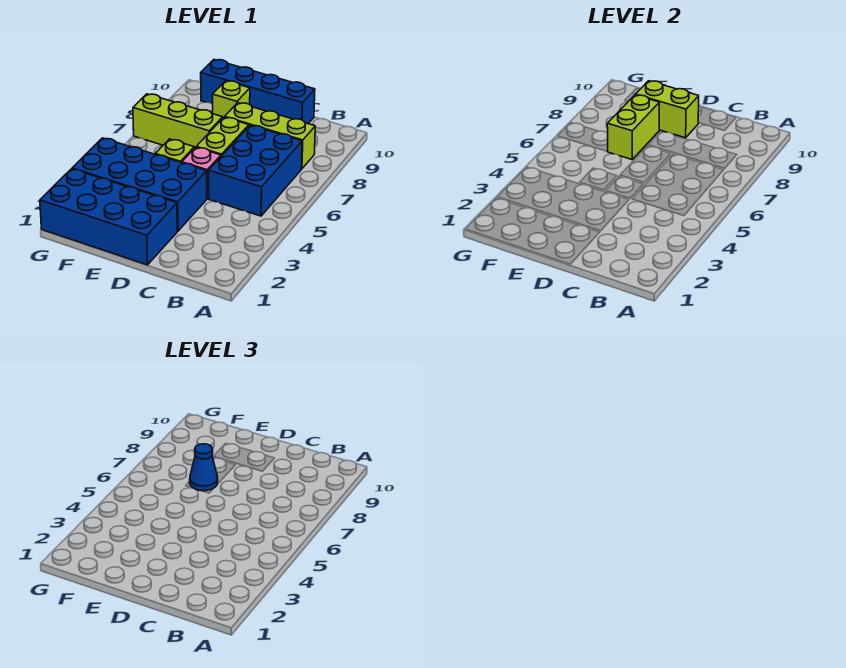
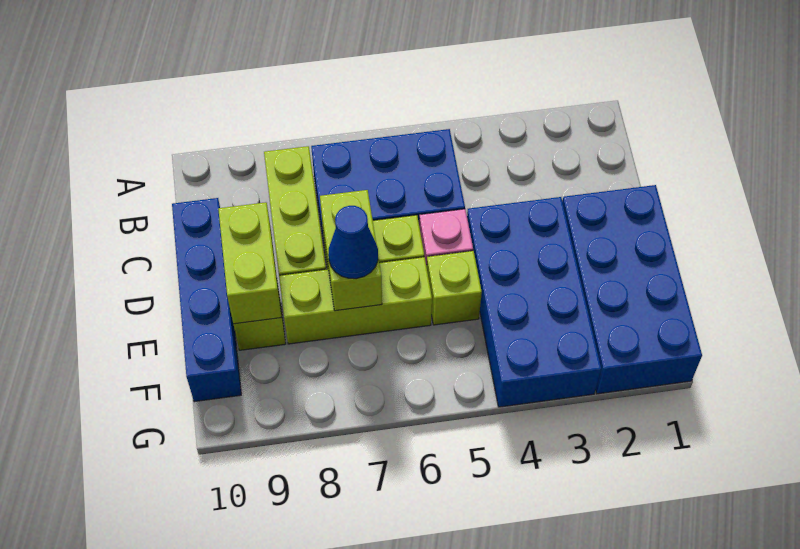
lime brick E7:G7 level 1 -> lime brick E6:E8 level 1
lime brick E7:E8 level 2 -> lime brick D7:E7 level 2

